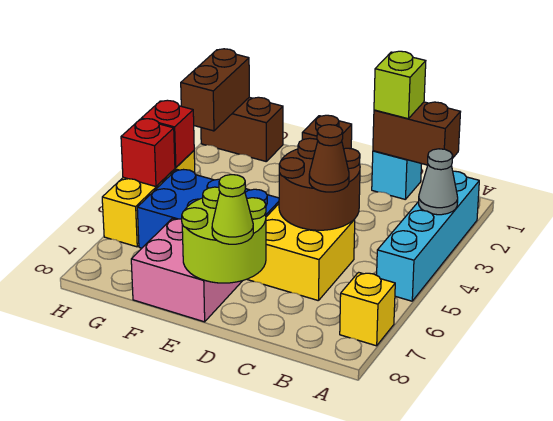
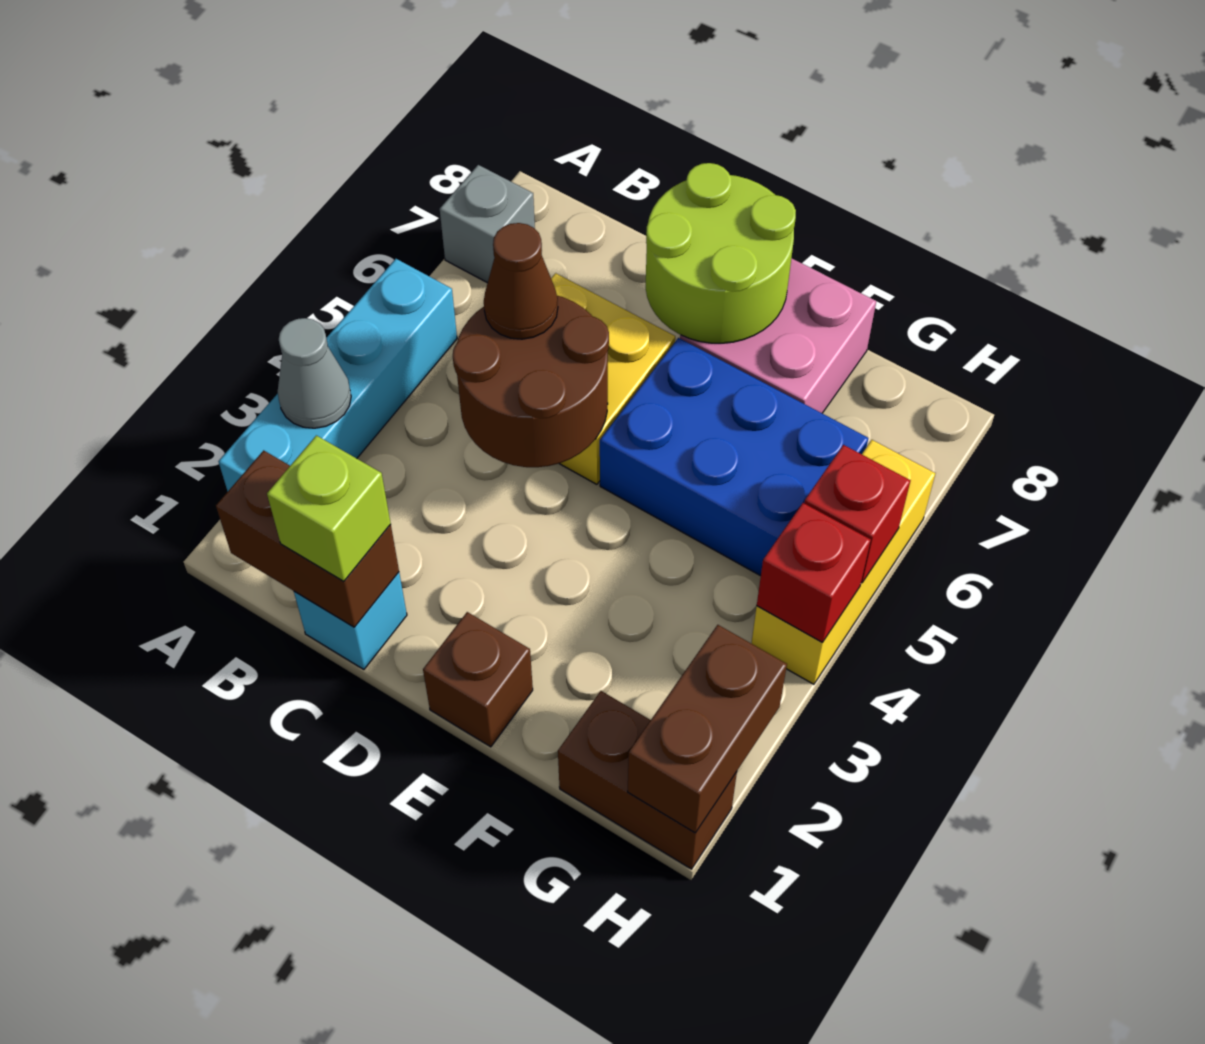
yellow brick A7 level 1 -> grey brick A7 level 1
lime cone D8 level 3 -> none

